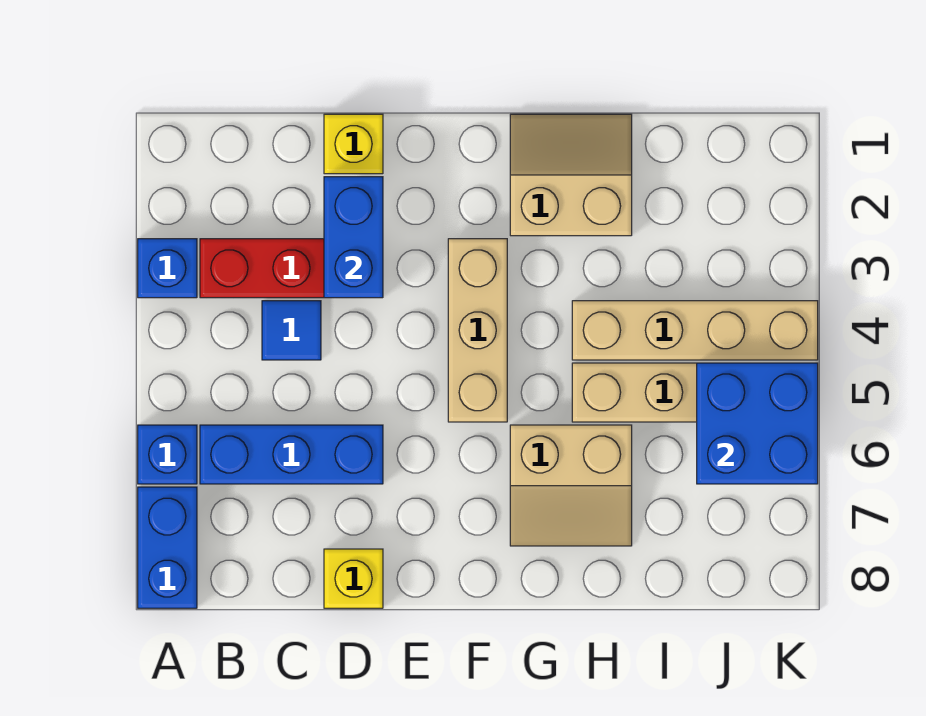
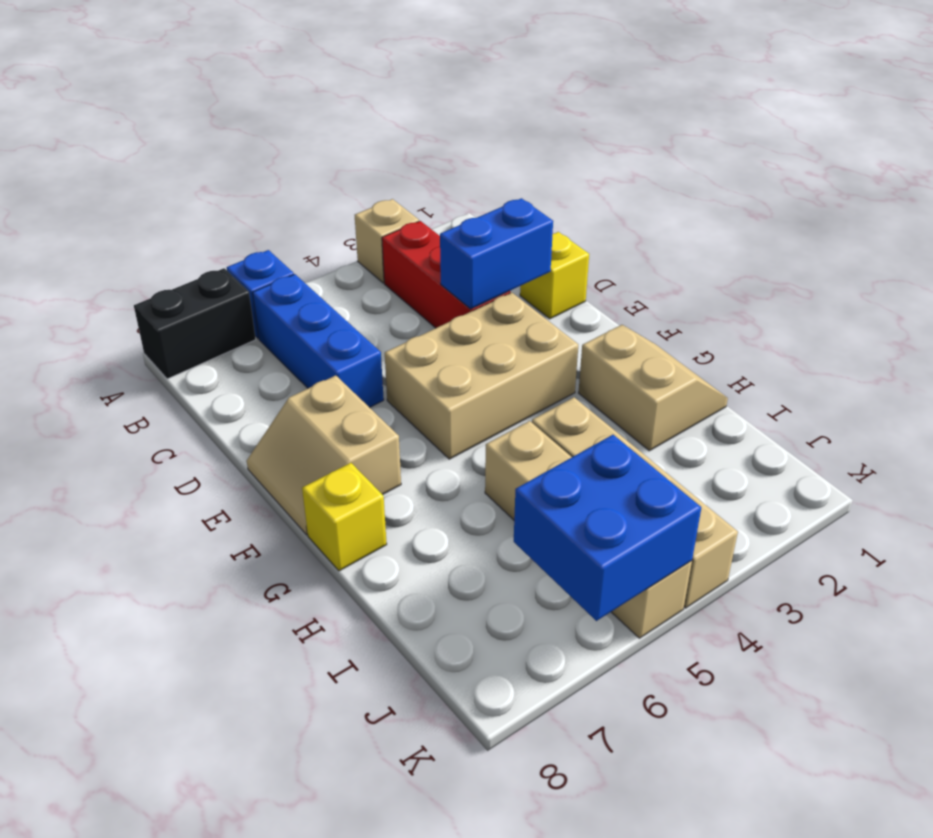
blue brick A3 level 1 -> tan brick A3 level 1
blue brick A7:A8 level 1 -> black brick A7:A8 level 1
blue tile C4 level 1 -> none
yellow brick D8 level 1 -> yellow brick G8 level 1
tan brick F3:F5 level 1 -> tan brick E3:F5 level 1
tan slope G6:H7 level 1 top 6 -> tan slope E7:F8 level 1 top 7

